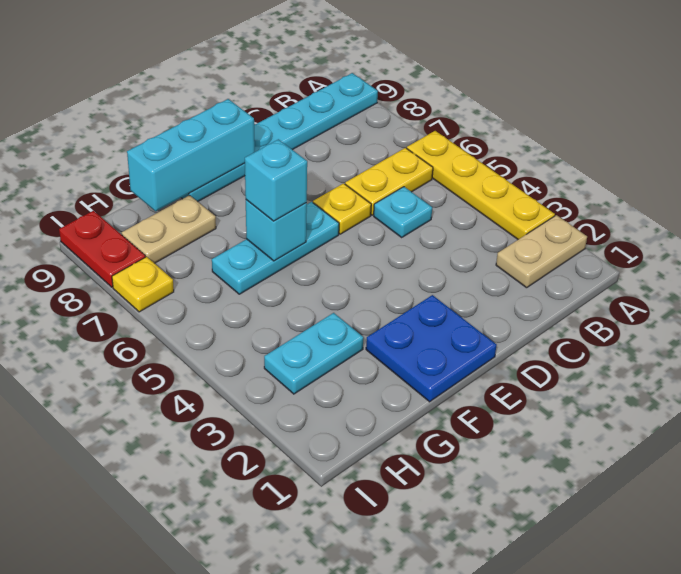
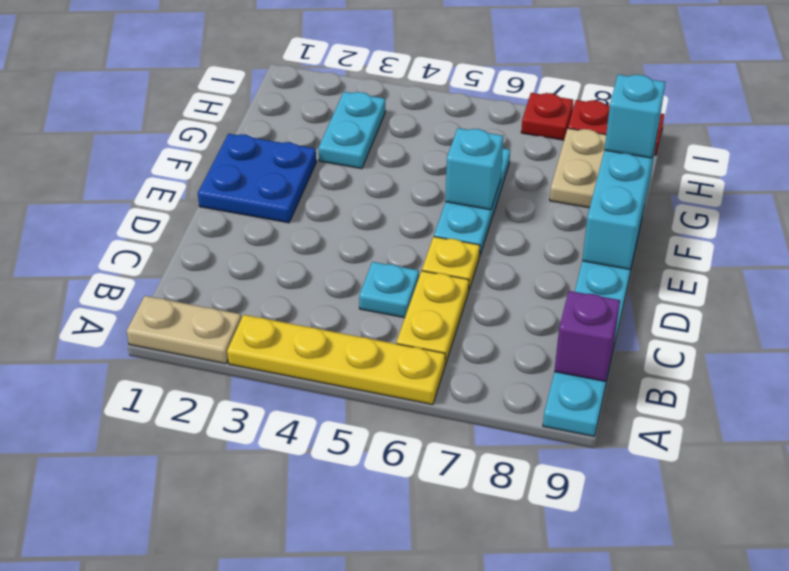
tan plate A2:B2 level 1 -> tan plate A1:A2 level 1
none -> purple brick B9 level 2
cyan brick F6 level 3 -> cyan brick G9 level 3
yellow plate I7 level 1 -> red plate I7 level 1

